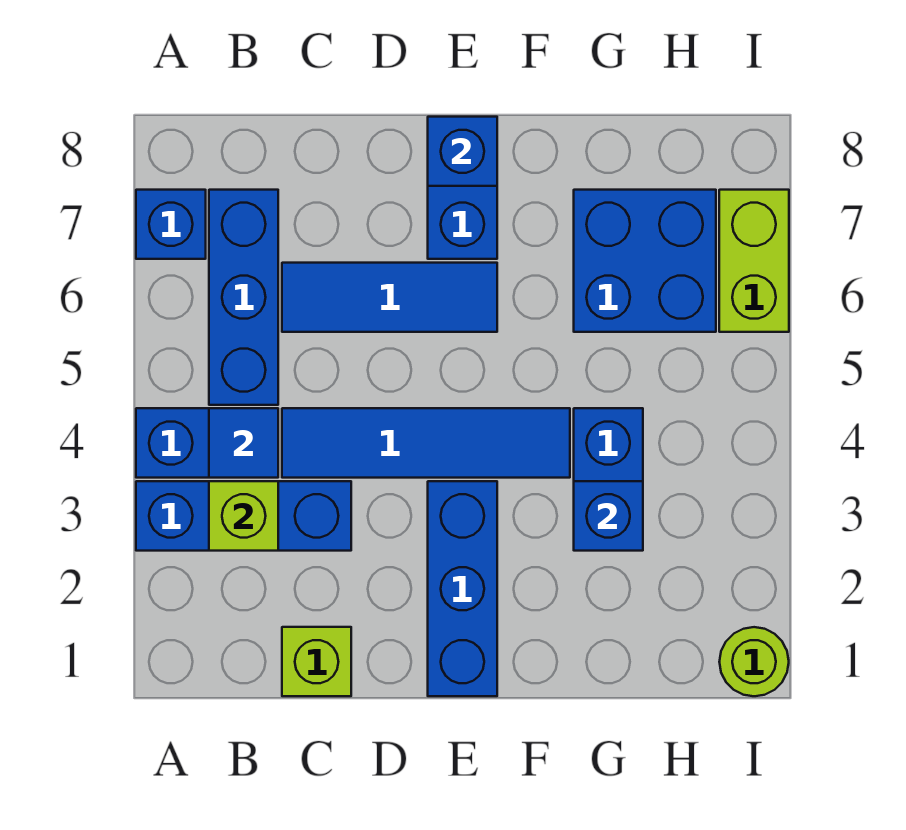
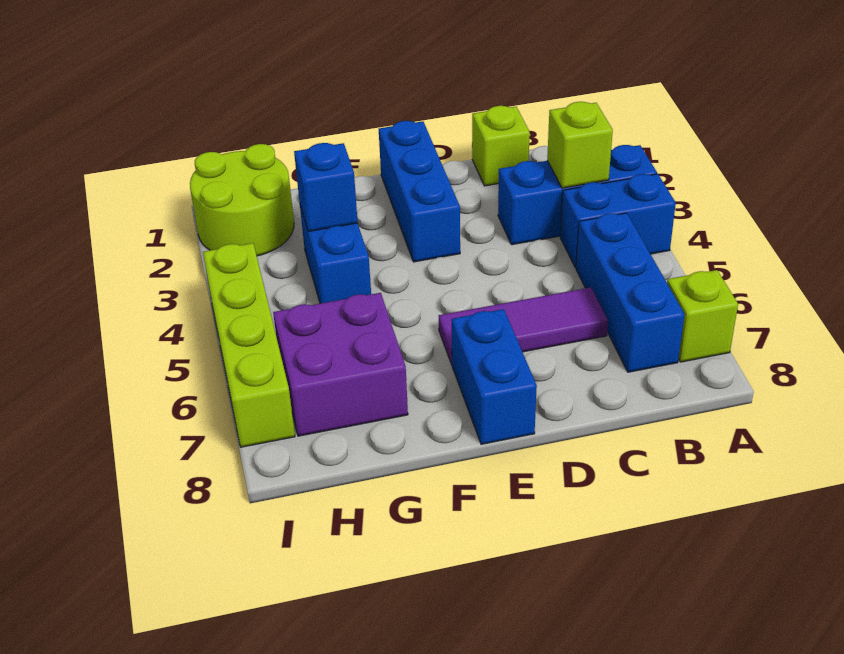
blue brick A7 level 1 -> lime brick A7 level 1
blue tile B4 level 2 -> none
blue tile C4:F4 level 1 -> none
blue tile C6:E6 level 1 -> purple tile C6:E6 level 1
blue brick E8 level 2 -> none
blue brick G6:H7 level 1 -> purple brick G6:H7 level 1
lime round brick I1 level 1 -> lime round brick H1:I2 level 1
lime brick I6:I7 level 1 -> lime brick I4:I7 level 1

